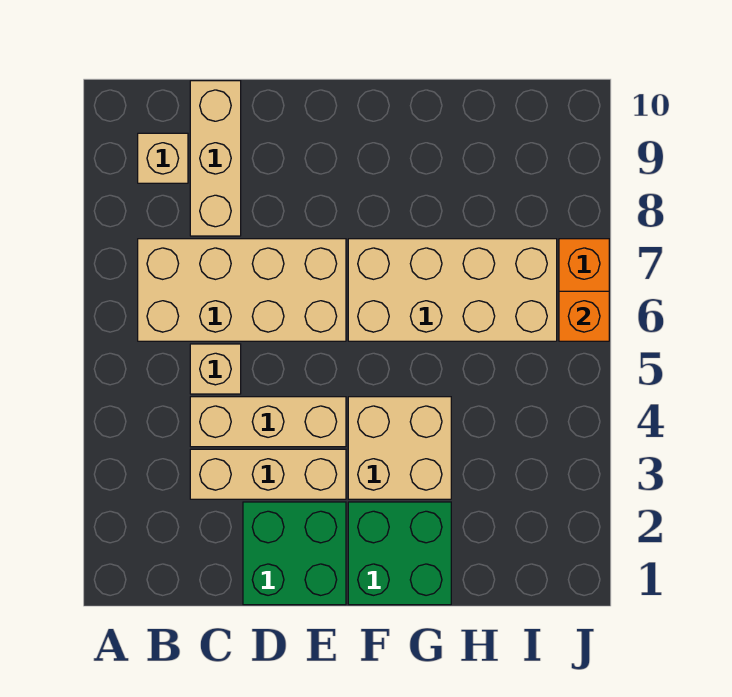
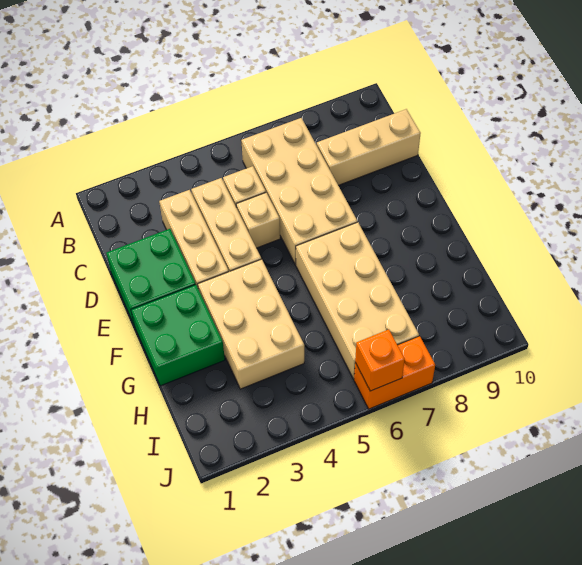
tan brick B9 level 1 -> tan brick D5 level 1
tan brick F3:G4 level 1 -> tan brick F3:H4 level 1

